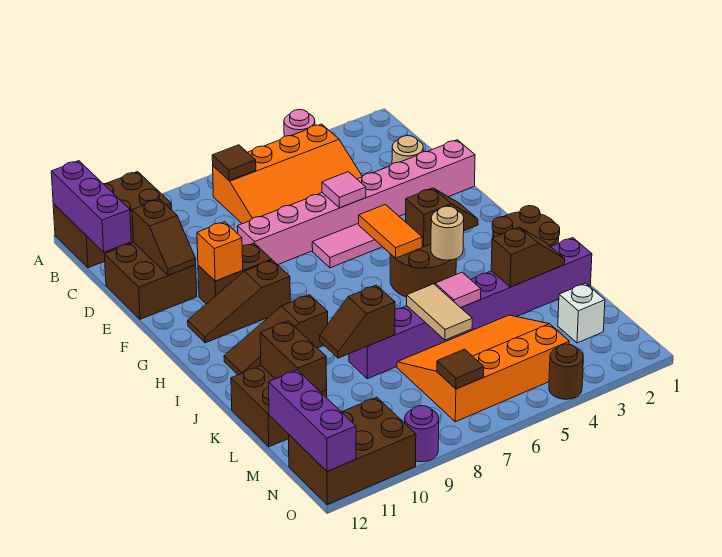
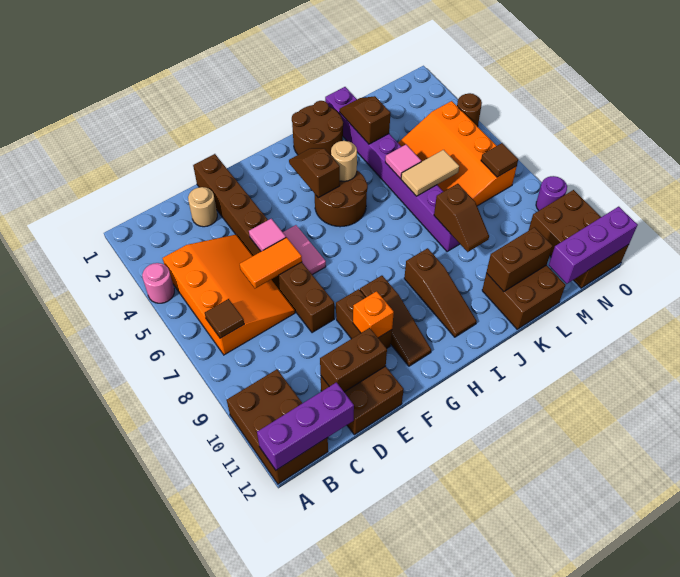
brown slope D11:E11 level 2 top D -> brown brick D11:E11 level 2
pink brick E1:E8 level 1 -> brown brick E1:E8 level 1
orange tile G5:H5 level 2 -> orange tile D6:E6 level 2
white brick M2 level 1 -> none

